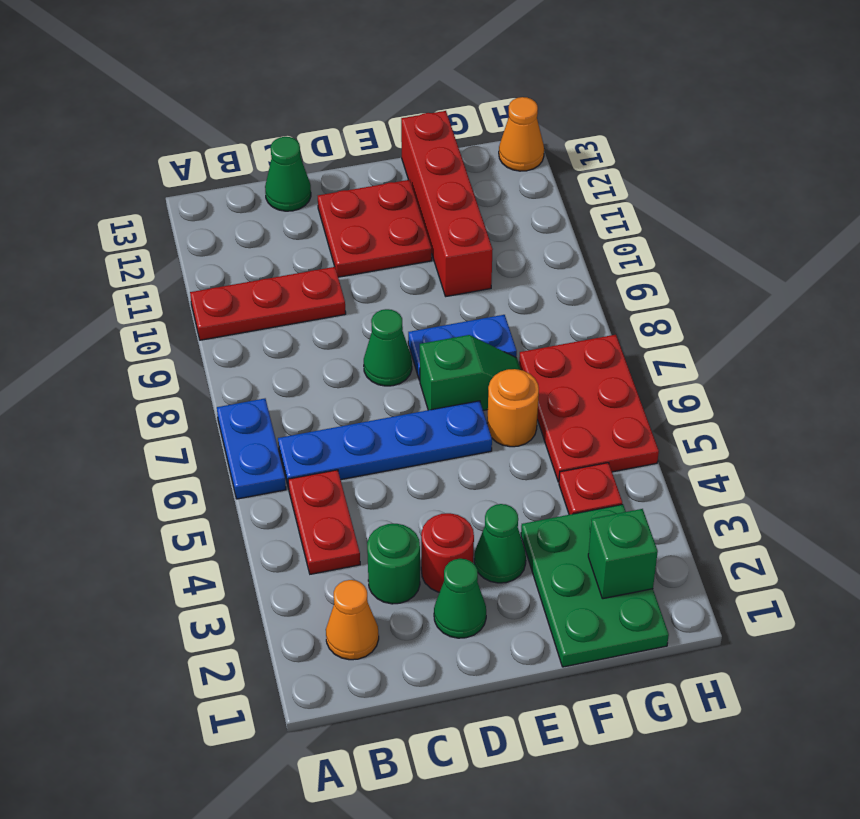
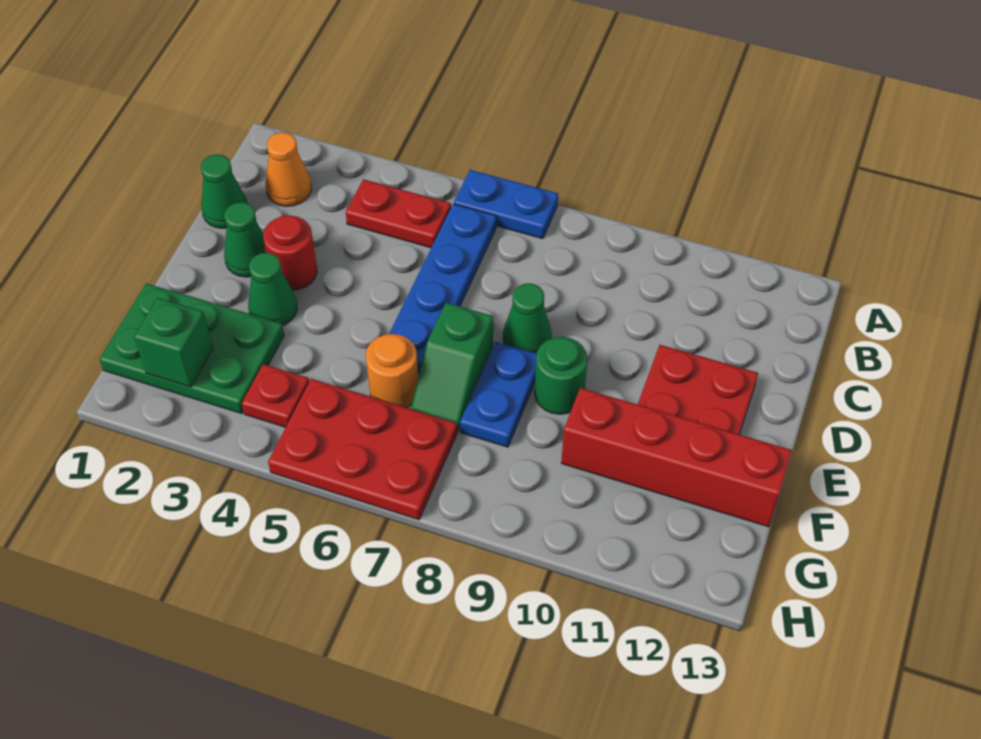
red plate A10:C10 level 1 -> none
green round brick C3 level 1 -> green round brick E9 level 1
green cone C13 level 1 -> green cone C1 level 1
orange cone H13 level 1 -> none

